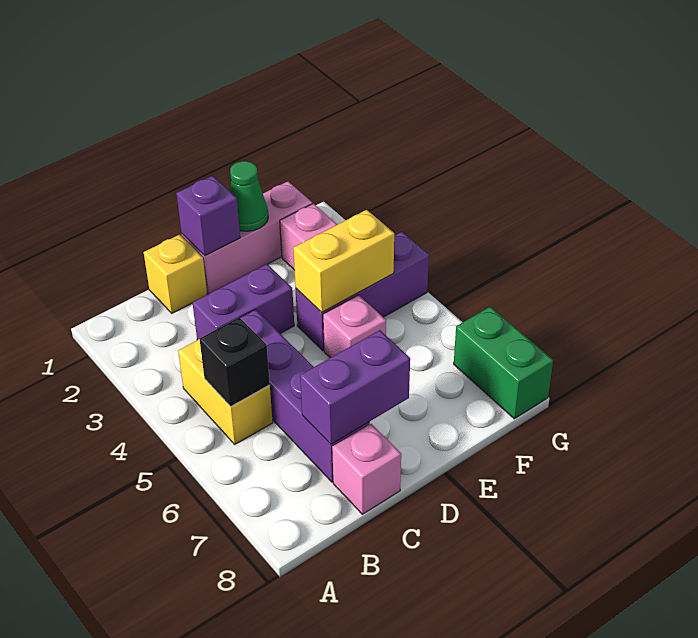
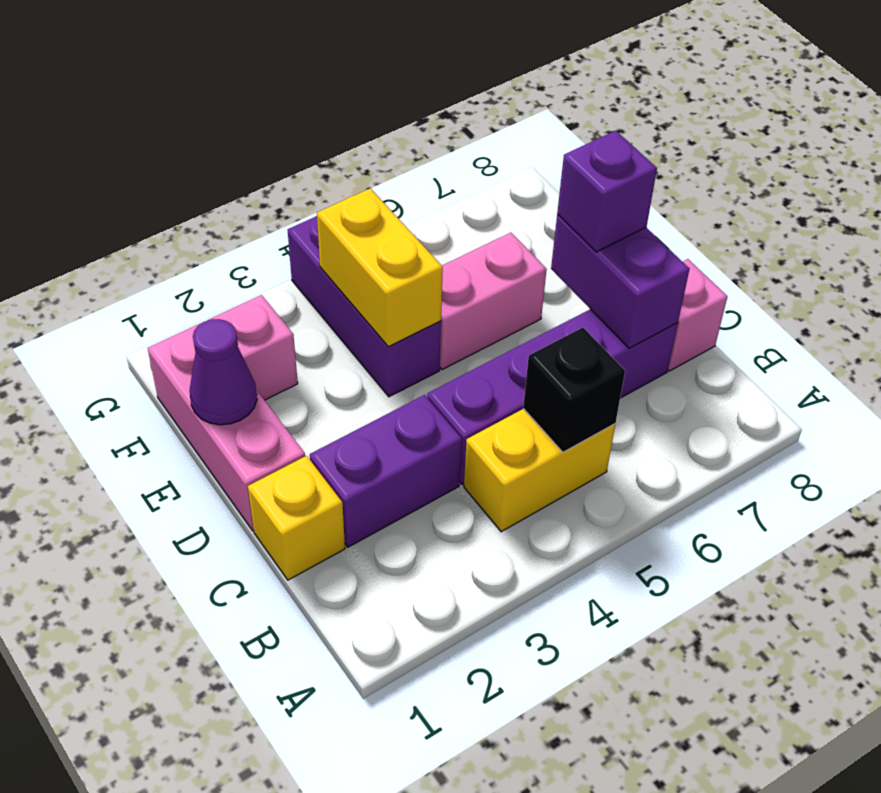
purple brick C3:D3 level 1 -> purple brick C2:C3 level 1
purple brick D1 level 2 -> purple brick D7 level 3
green cone E1 level 2 -> purple cone E1 level 2
pink brick E5 level 1 -> pink brick E5:E6 level 1
green brick G7:G8 level 1 -> none

